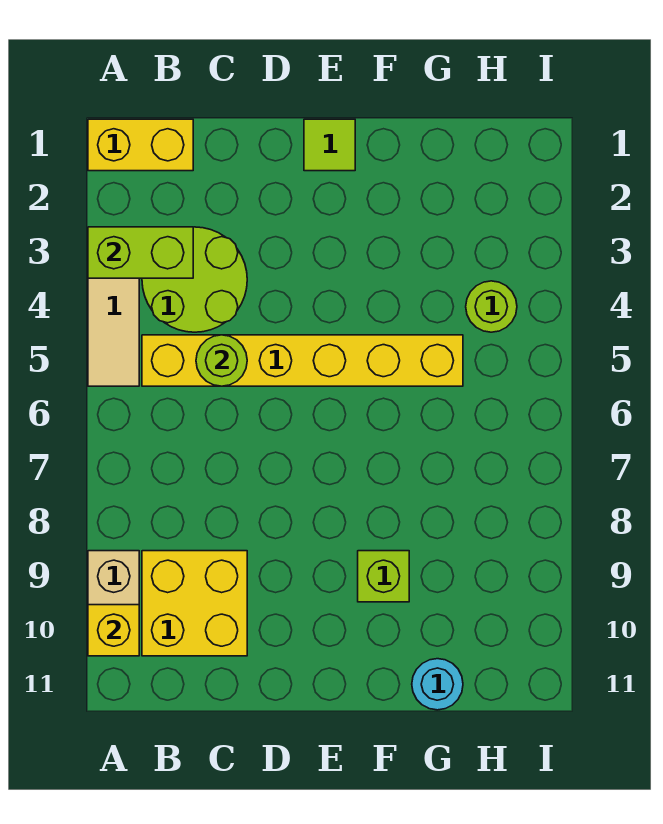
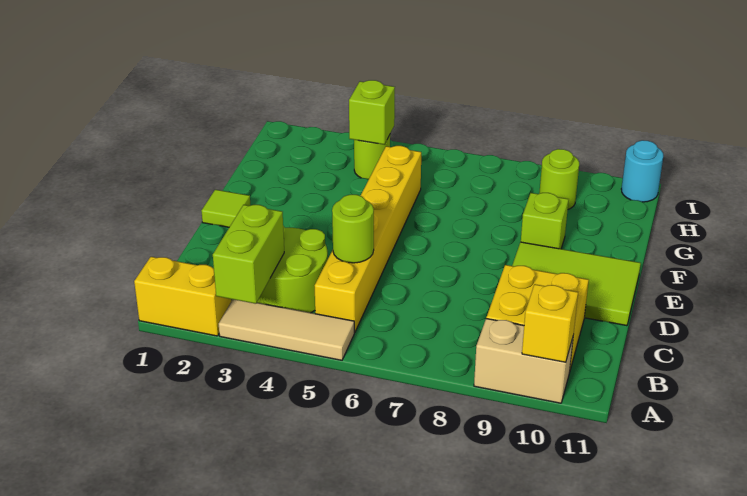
yellow brick A1:B1 level 1 -> yellow brick A1:A2 level 1
none -> lime tile D9:E11 level 1
cyan round brick G11 level 1 -> cyan round brick I11 level 1
none -> lime brick H4 level 2
none -> lime round brick H9 level 1

